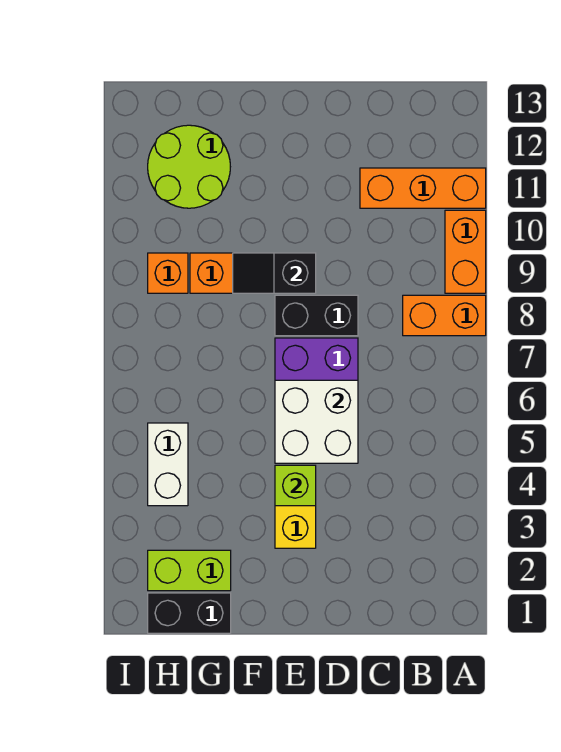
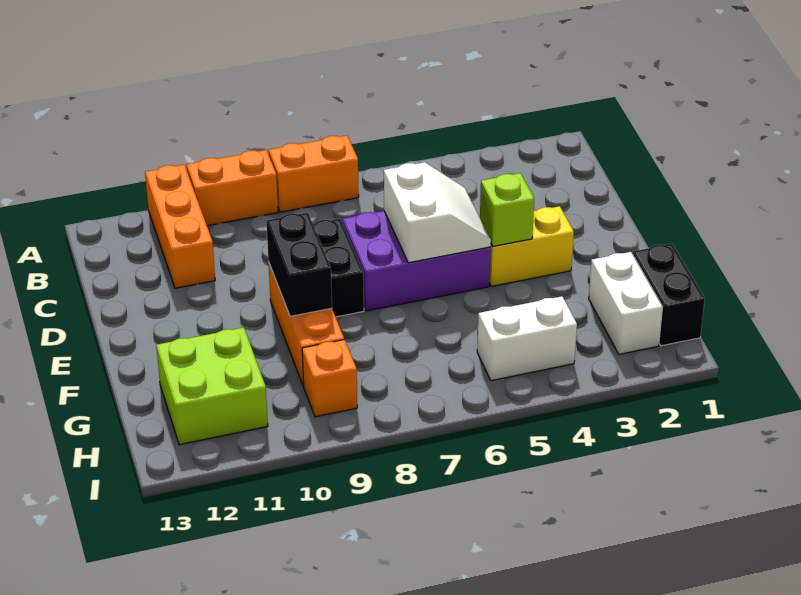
orange brick A8:B8 level 1 -> orange brick A7:A8 level 1
white brick D5:E6 level 2 -> white slope D5:E6 level 2 top 6
black slope E9:F9 level 2 top E -> black brick E9:F9 level 2
lime brick G2:H2 level 1 -> white brick G2:H2 level 1
lime round brick G11:H12 level 1 -> lime brick G11:H12 level 1

